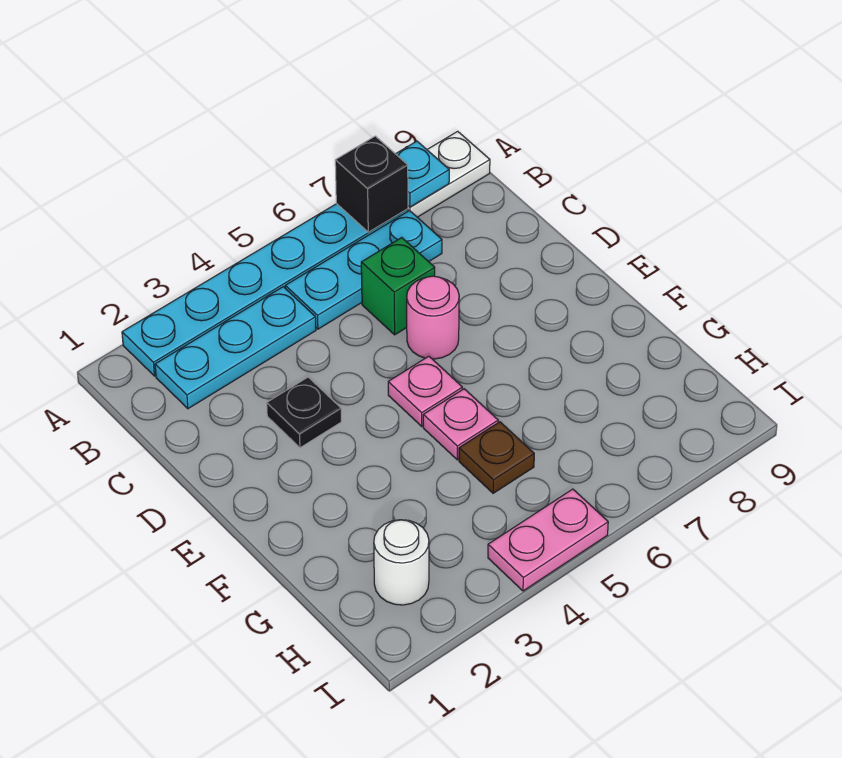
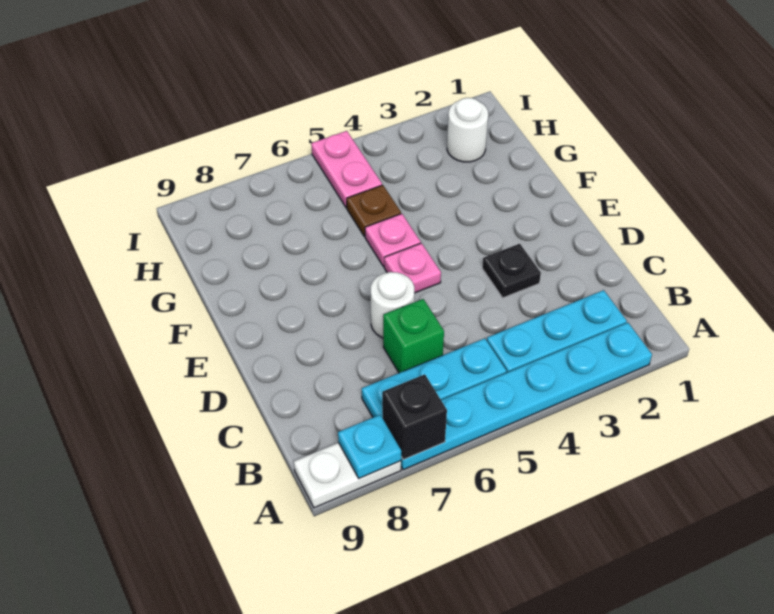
pink round brick D6 level 1 -> white round brick D6 level 1
pink plate I4:I5 level 1 -> pink plate H5:I5 level 1

